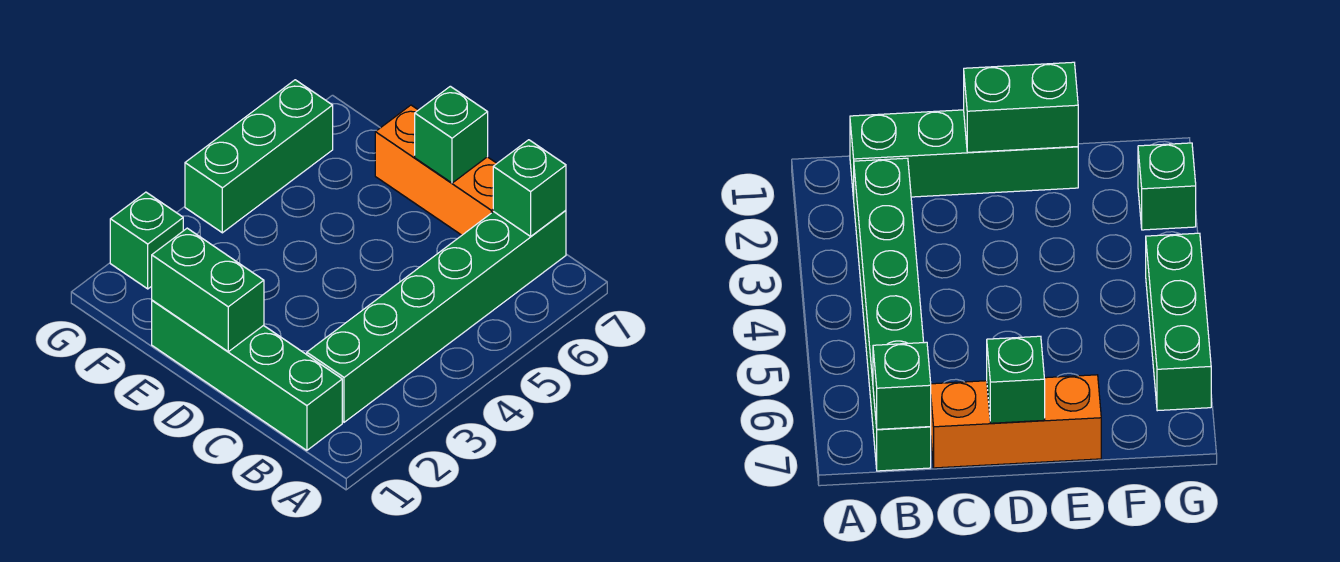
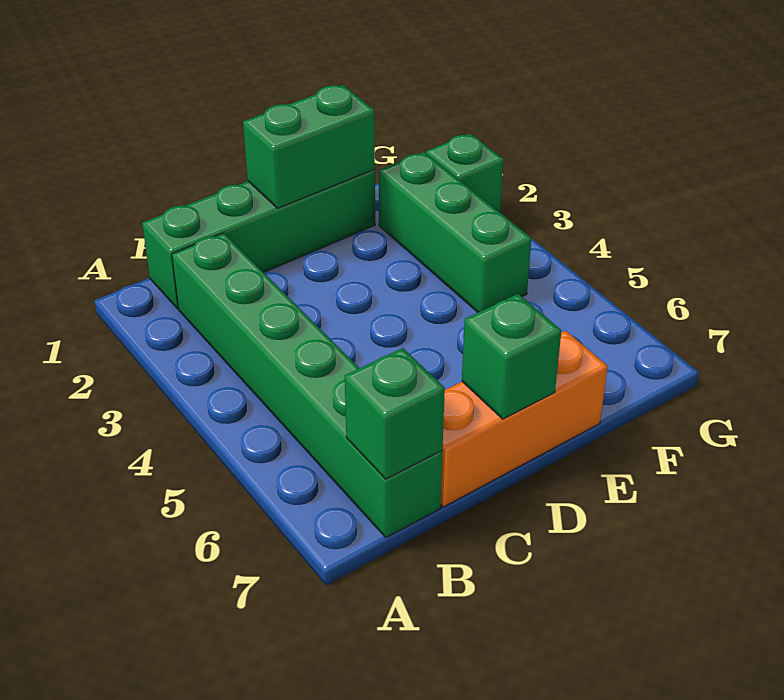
green brick G4:G6 level 1 -> green brick F2:F4 level 1

